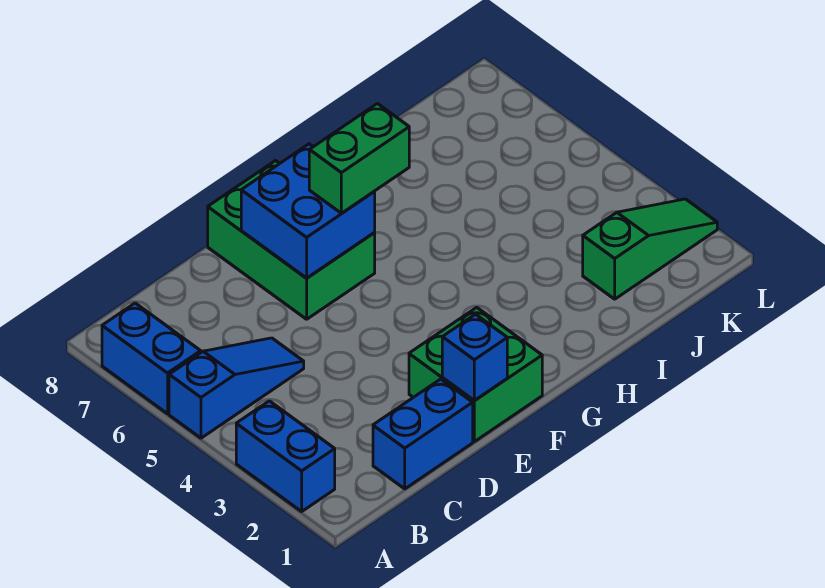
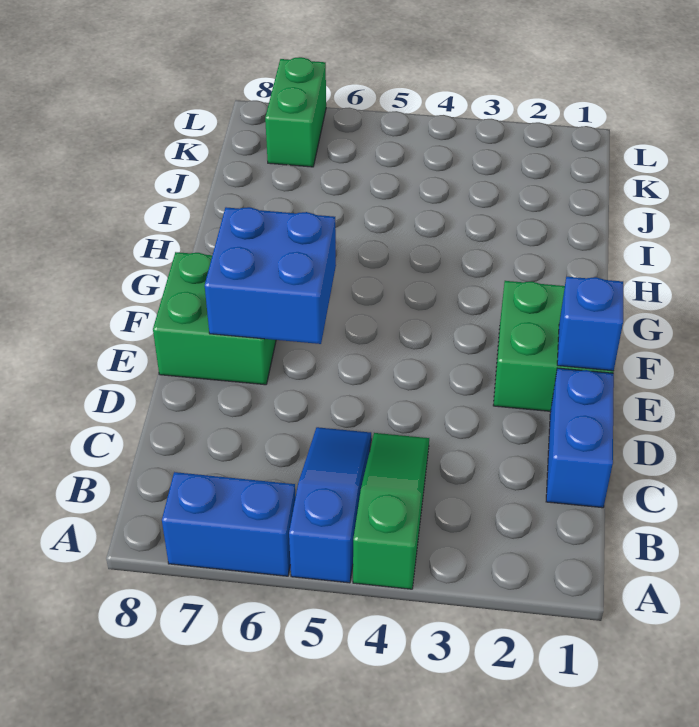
blue brick A2:A3 level 1 -> none
green brick E6:F8 level 1 -> green brick E7:F8 level 1
green brick F6:G6 level 3 -> green brick K7:L7 level 1
green slope J2:L2 level 1 top J -> green slope A4:C4 level 1 top A

